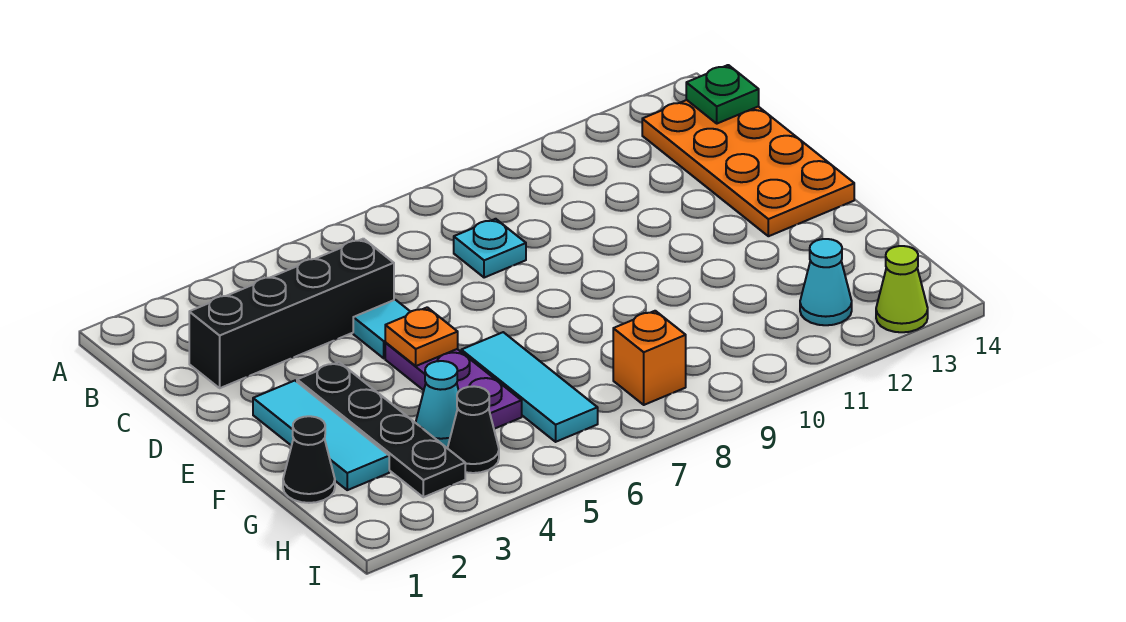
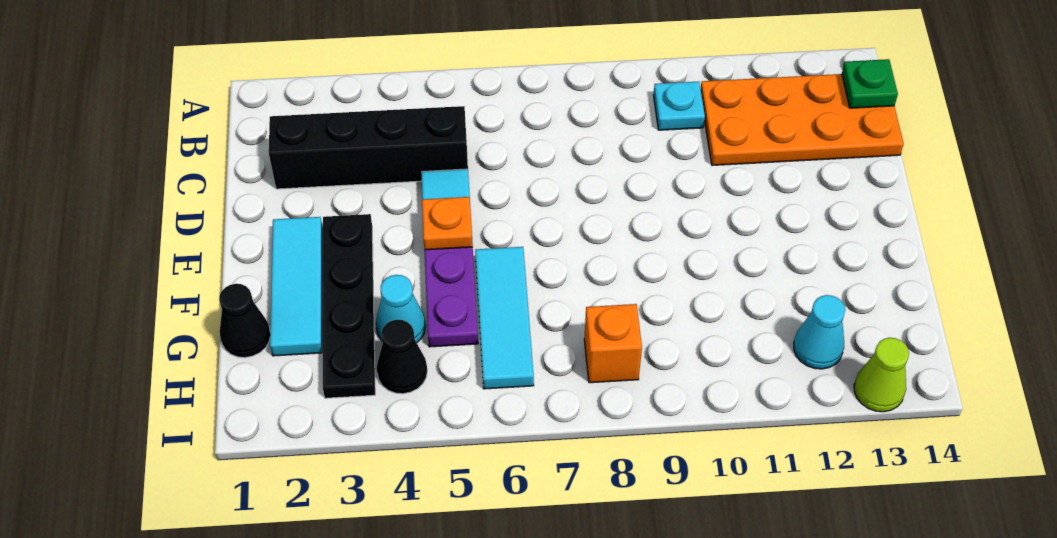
orange plate B13:E14 level 1 -> orange plate B11:C14 level 1
cyan plate C8 level 1 -> cyan plate B10 level 1

